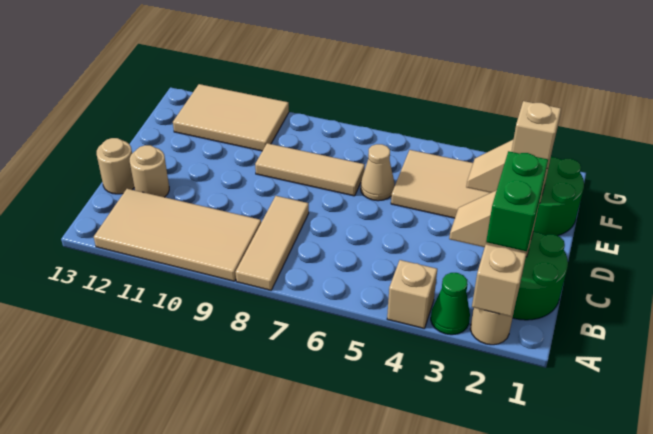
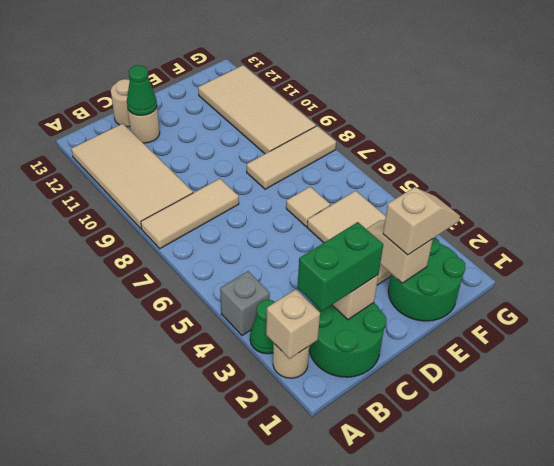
tan brick A4 level 1 -> grey brick A4 level 1
none -> green cone C12 level 2
tan cone E6 level 1 -> tan tile E6 level 1
tan tile E7:E9 level 1 -> tan tile E8:G8 level 1
tan tile F10:G12 level 1 -> tan tile F9:G12 level 1

